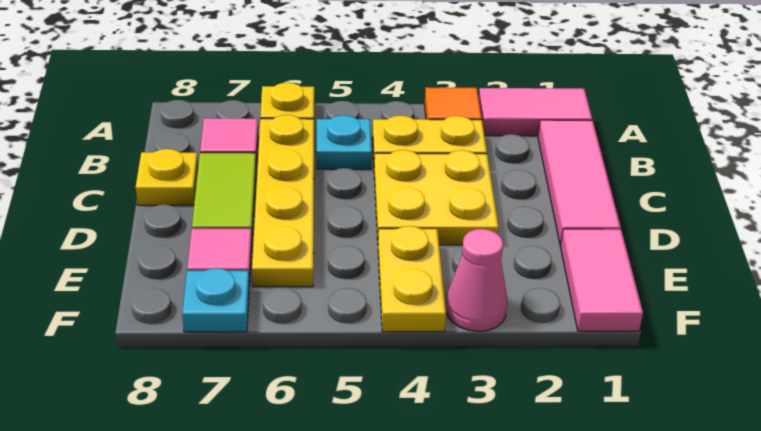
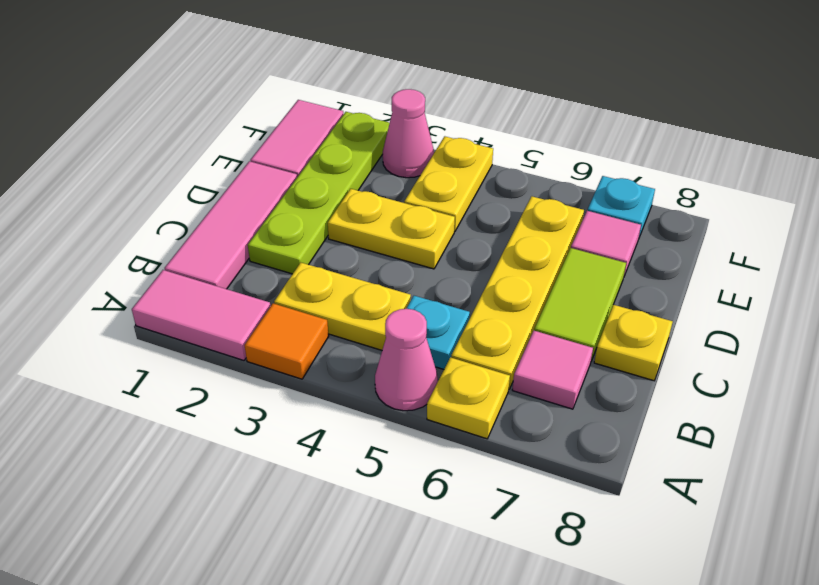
none -> pink cone A5 level 1
none -> lime plate C2:F2 level 1
yellow plate C3:D4 level 1 -> yellow plate D3:D4 level 1

